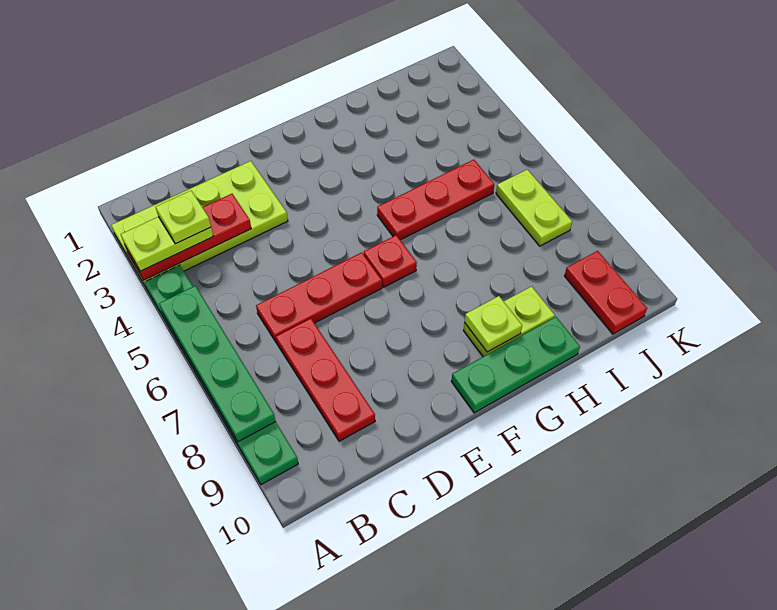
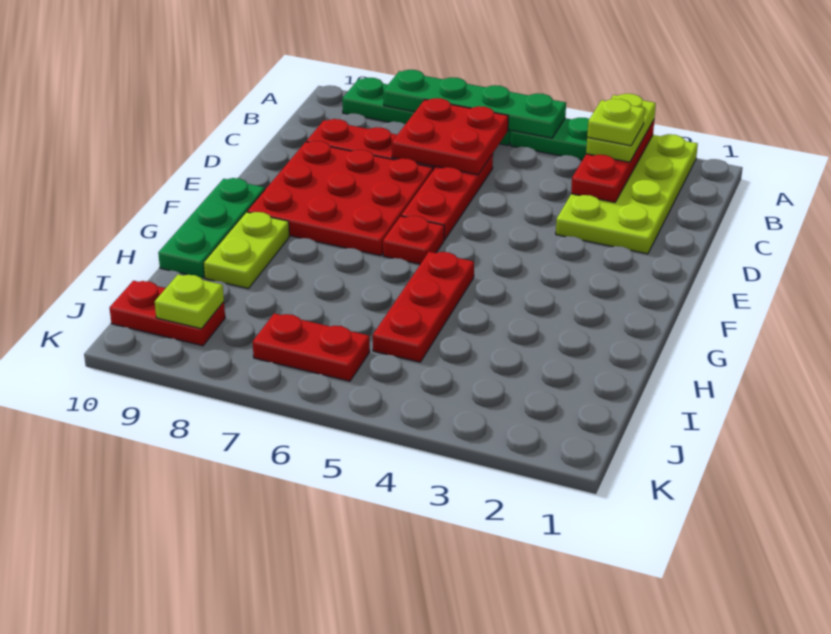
none -> red plate B6:C7 level 2
none -> red plate D7:F9 level 1
lime plate G9 level 2 -> lime plate J9 level 2
lime plate J6:J7 level 1 -> red plate J6:J7 level 1

